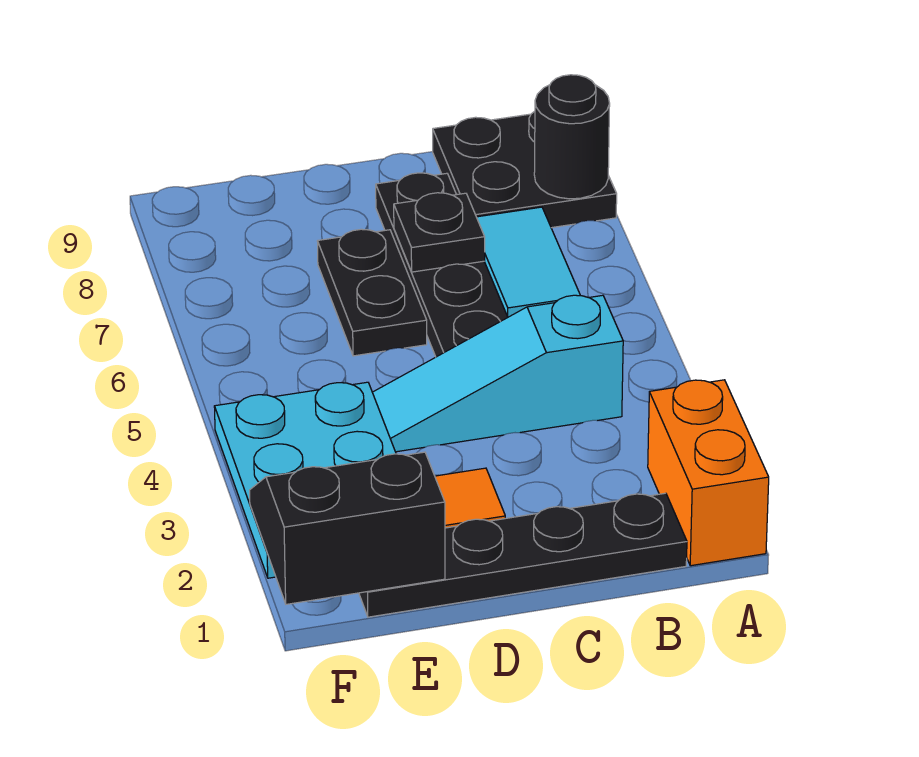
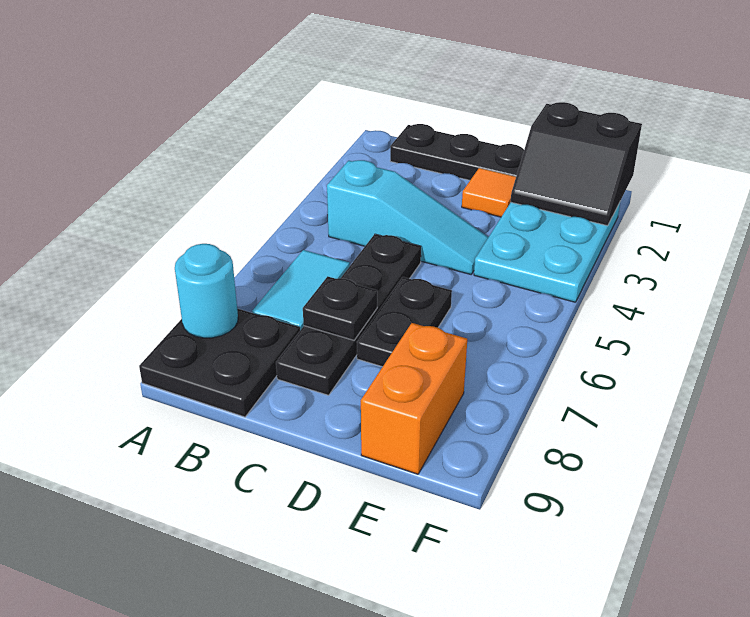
orange brick A1:A2 level 1 -> orange brick E8:E9 level 1
black round brick A8 level 2 -> cyan round brick A8 level 2

